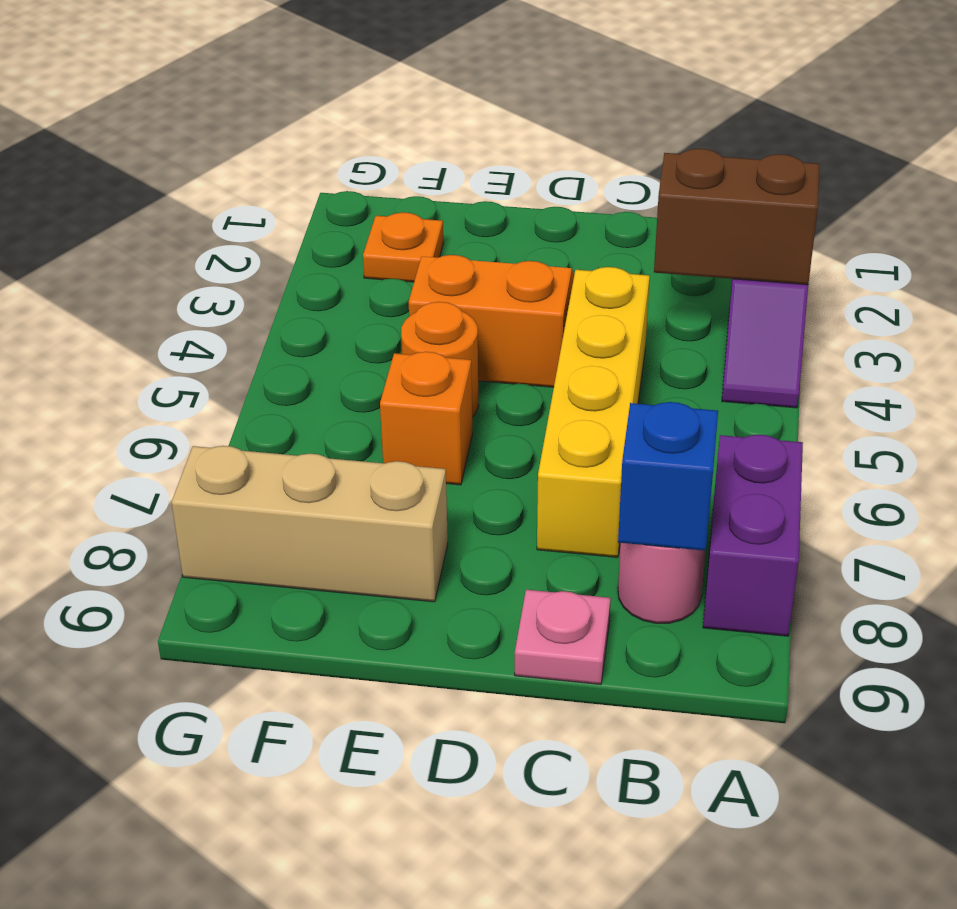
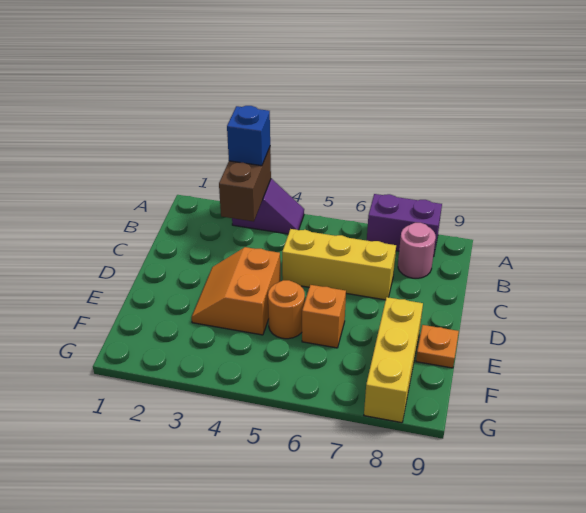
blue brick B8 level 2 -> blue brick A3 level 3
yellow brick C4:C7 level 1 -> yellow brick C5:C7 level 1
pink plate C9 level 1 -> none
tan brick E8:G8 level 1 -> yellow brick E8:G8 level 1
orange plate F2 level 1 -> orange plate E9 level 1

